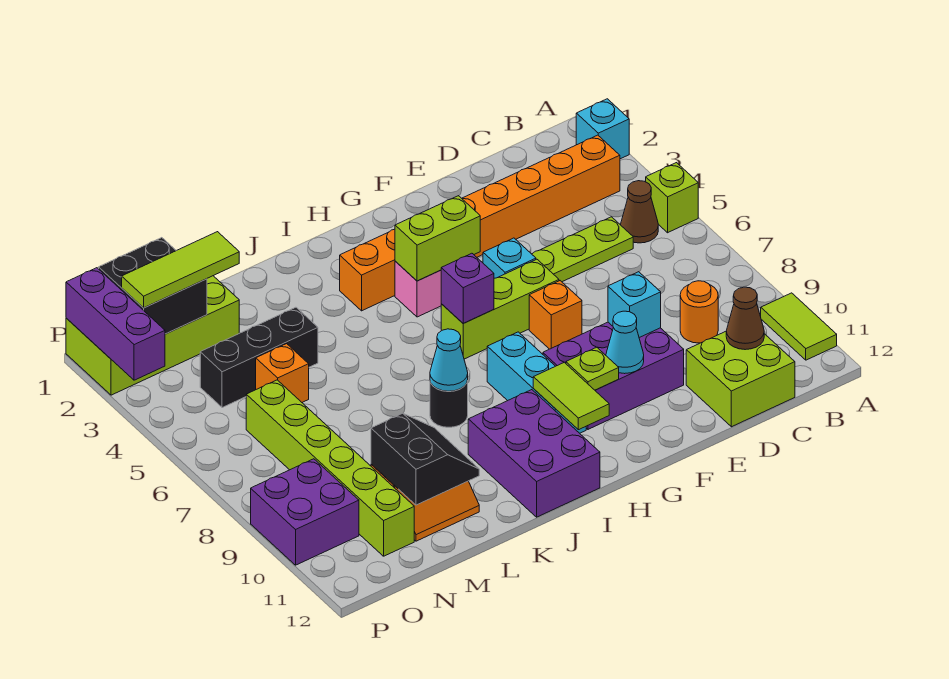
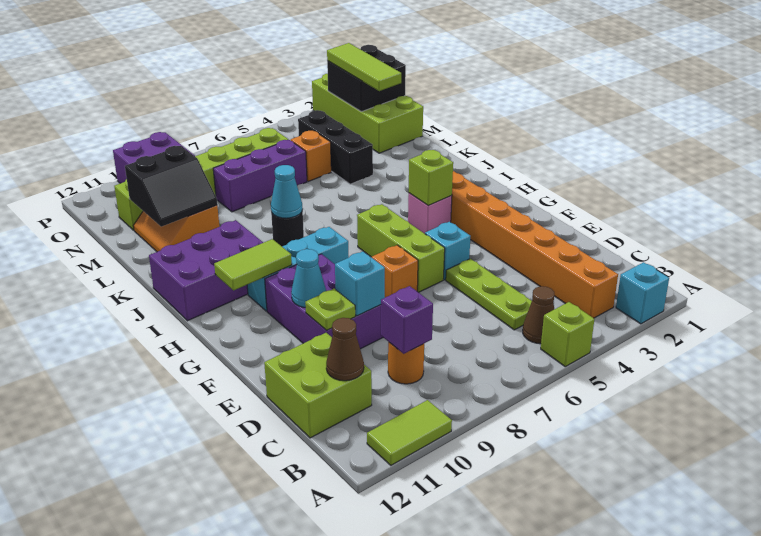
lime brick G4:H4 level 2 -> lime brick H4 level 2
lime plate G10 level 2 -> lime plate E10 level 2
purple brick H6 level 2 -> purple brick C9 level 2
purple brick P1:P3 level 2 -> purple brick M6:M8 level 1

